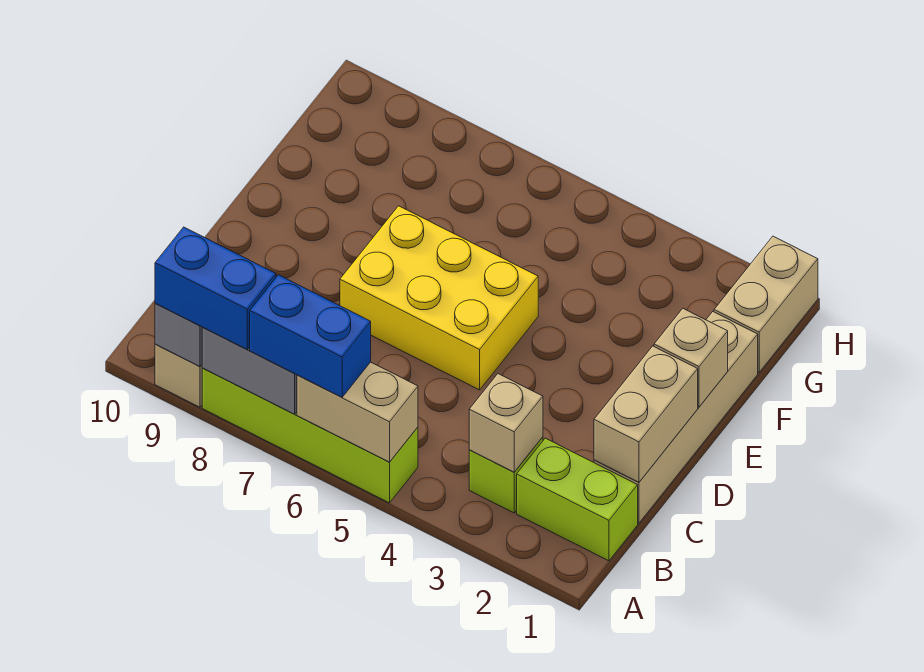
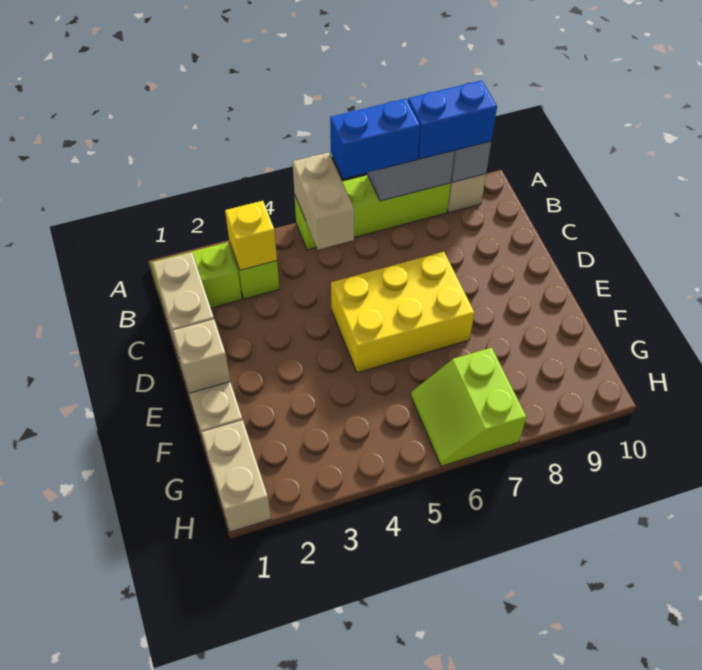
tan brick A5:A6 level 2 -> tan brick A5:B5 level 2
tan brick B3 level 2 -> yellow brick B3 level 2
none -> lime slope G6:H7 level 1 top 7

